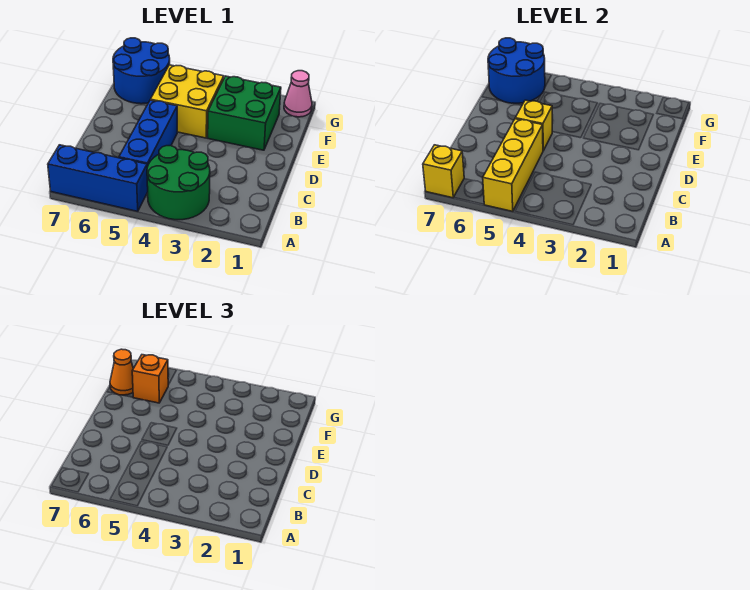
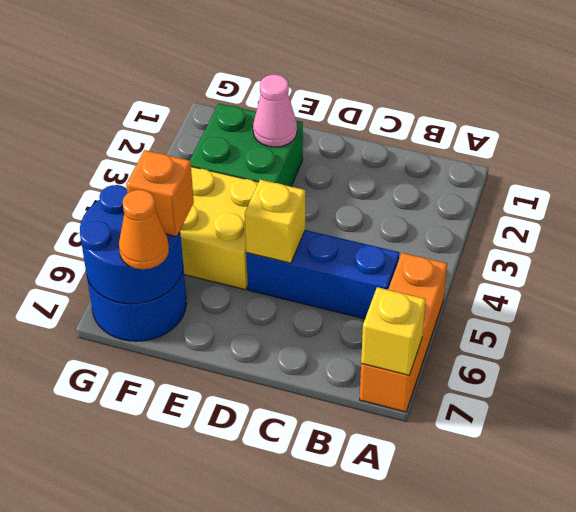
green round brick A3:B4 level 1 -> none
blue brick A5:A7 level 1 -> orange brick A5:A7 level 1
yellow brick A5:C5 level 2 -> none
pink cone G1 level 1 -> pink cone E2 level 2

